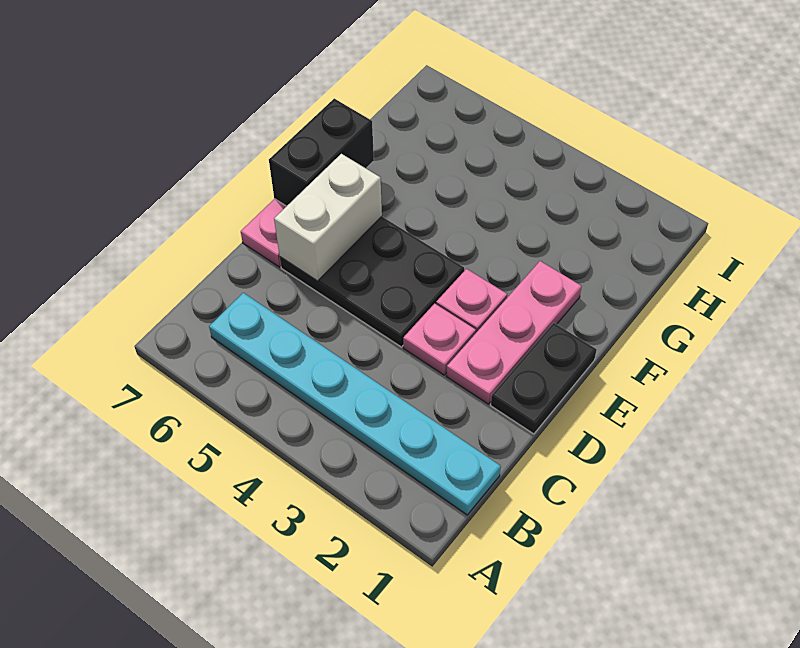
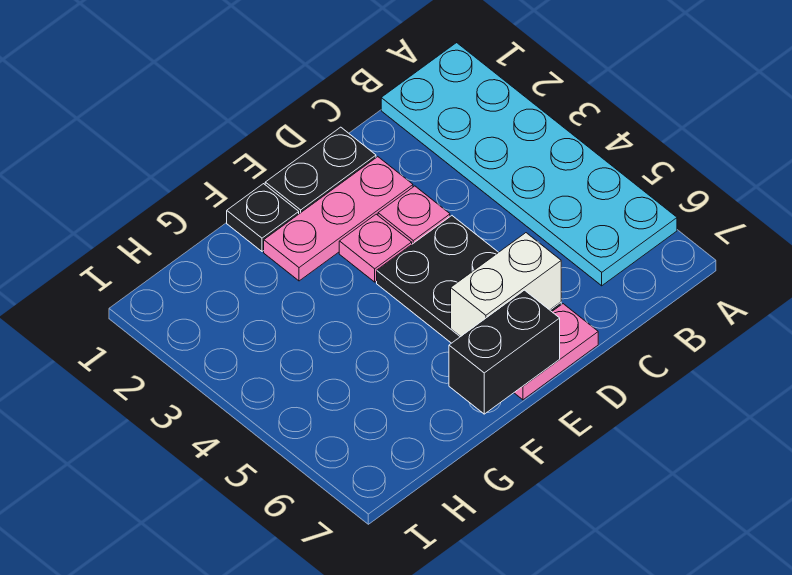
cyan plate B1:B6 level 1 -> cyan plate A1:B6 level 1
none -> black plate F1 level 1

